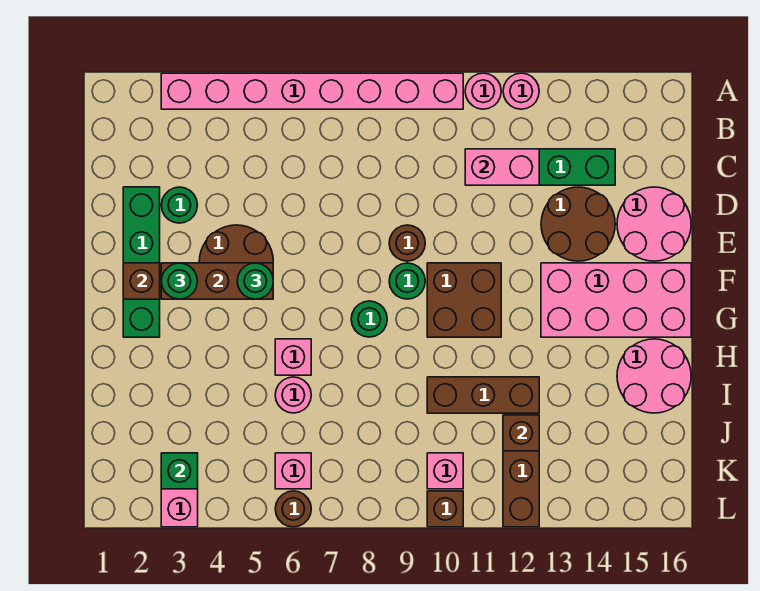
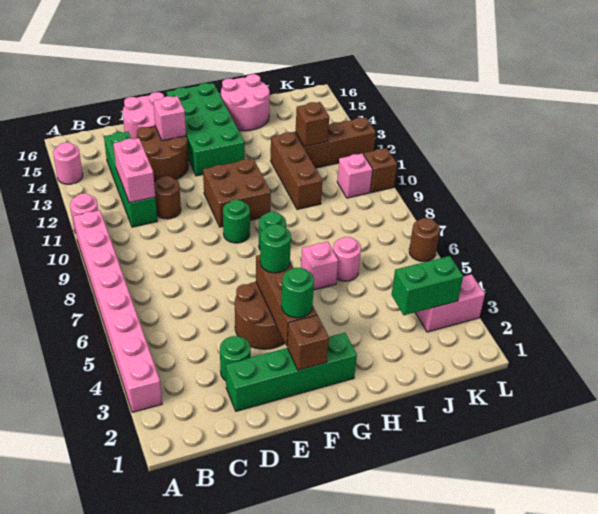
pink round brick A12 level 1 -> pink round brick A14 level 1
brown round brick E9 level 1 -> brown round brick D11 level 1
pink brick F13:G16 level 1 -> green brick F13:G16 level 1
green brick K3 level 2 -> green brick J3:K3 level 2
pink brick K6 level 1 -> pink brick E14 level 2

